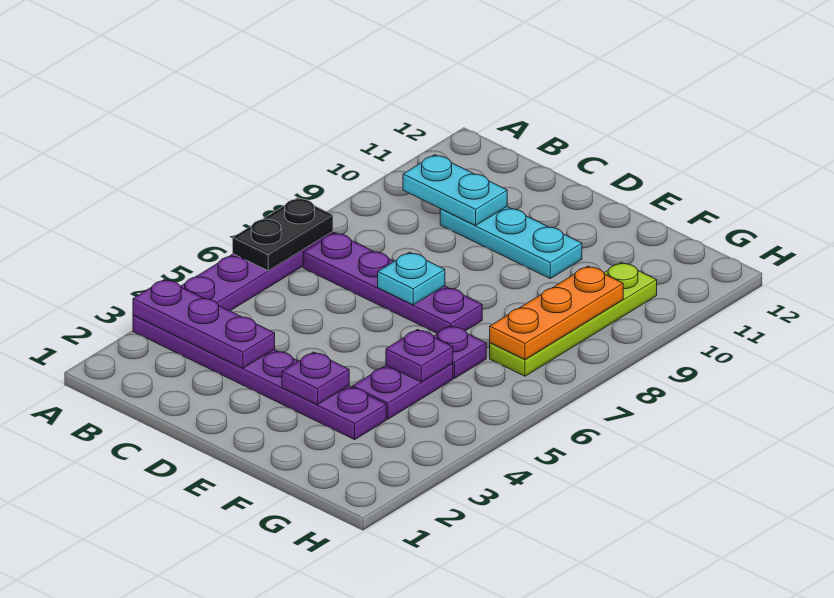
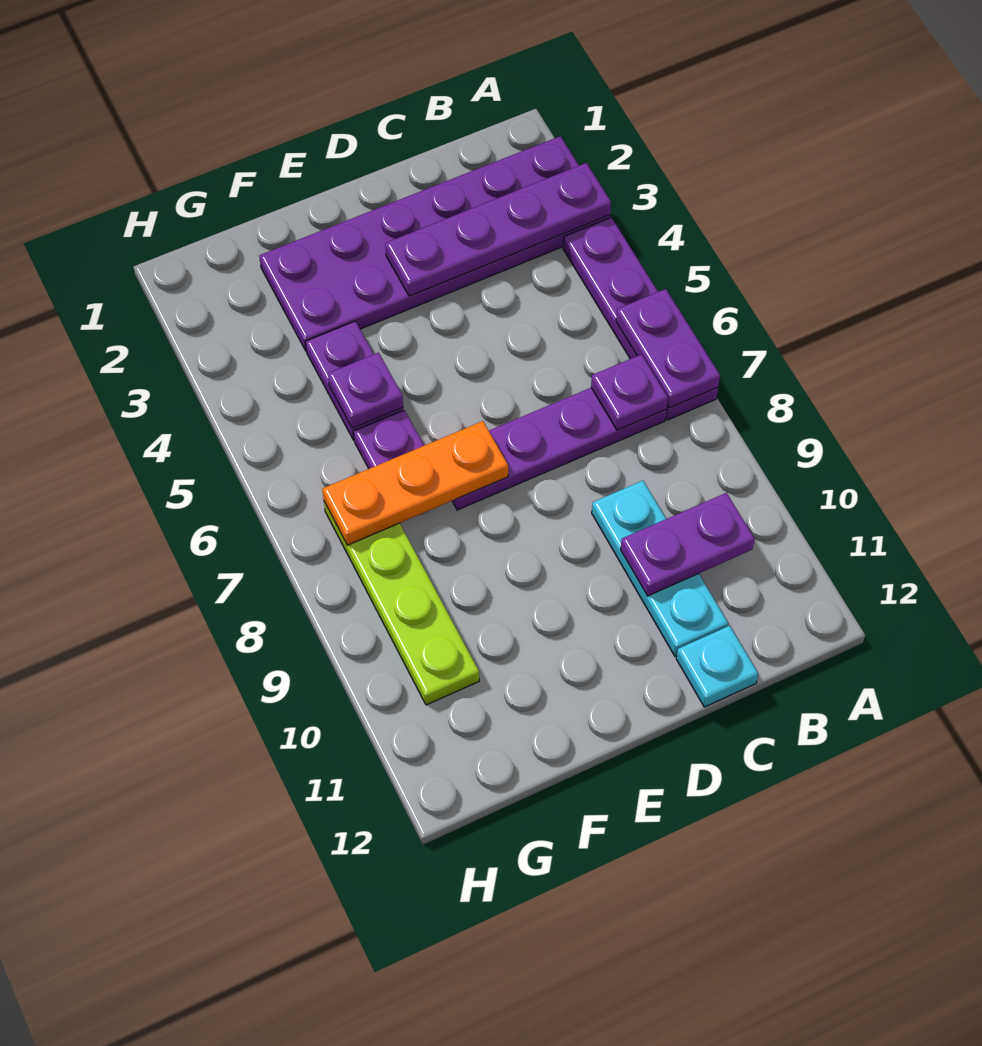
purple plate A3:F3 level 1 -> purple plate A2:F3 level 1
purple plate A3:C3 level 2 -> purple plate A3:D3 level 2
black plate A6:A7 level 2 -> purple plate A6:A7 level 2
cyan plate B10:C10 level 2 -> purple plate B10:C10 level 2
cyan plate C10:E10 level 1 -> cyan plate C9:C11 level 1
cyan plate D7 level 2 -> cyan plate C12 level 1
purple plate E3 level 2 -> purple plate B7 level 2
orange plate G7:G9 level 2 -> orange plate E7:G7 level 2

